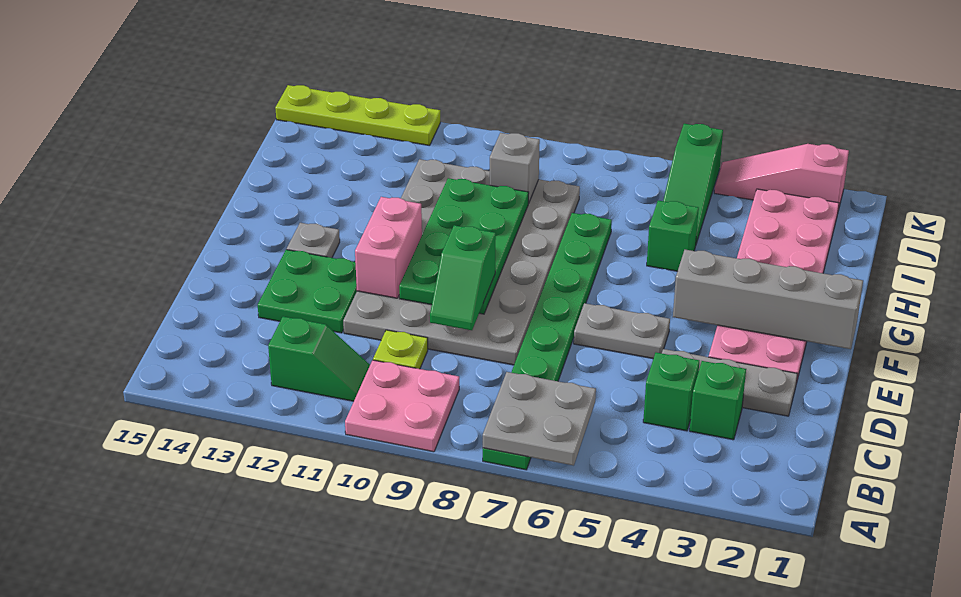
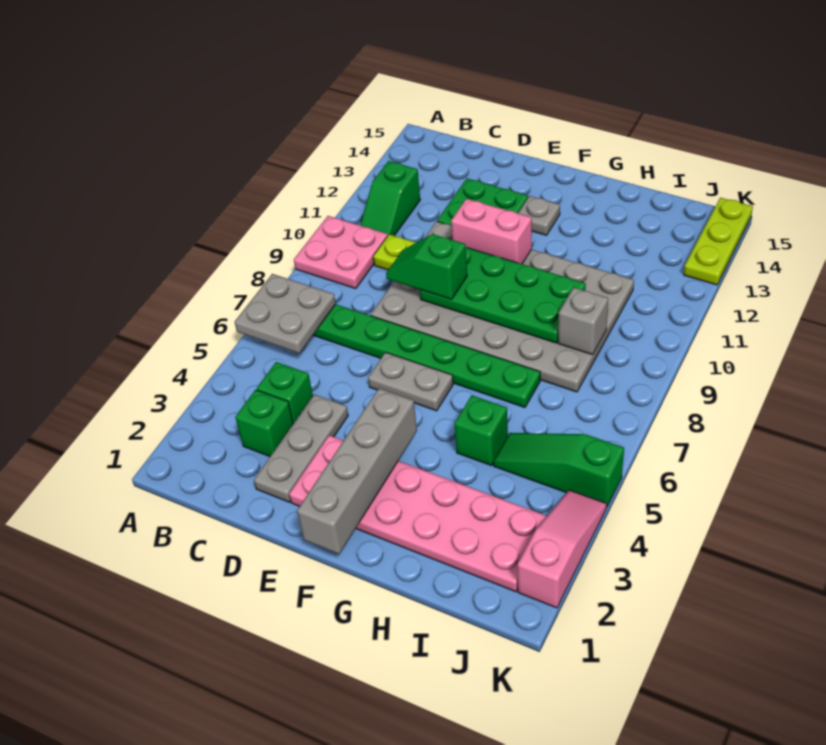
grey plate E5:E6 level 1 -> grey plate E6:F6 level 1
lime plate K12:K15 level 1 -> lime plate K13:K15 level 1

